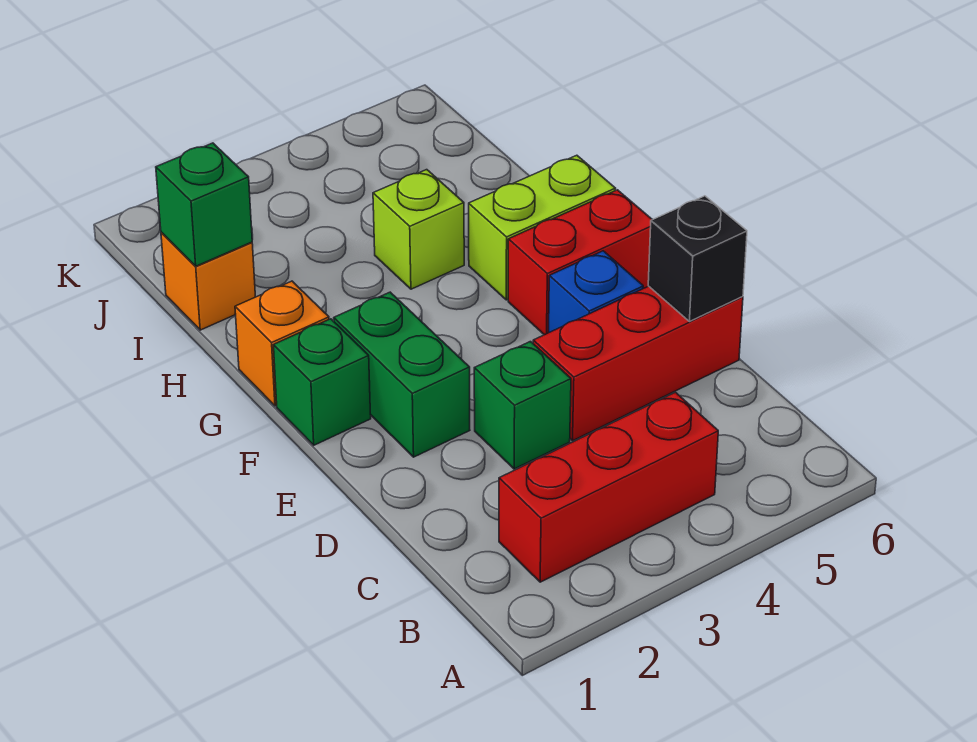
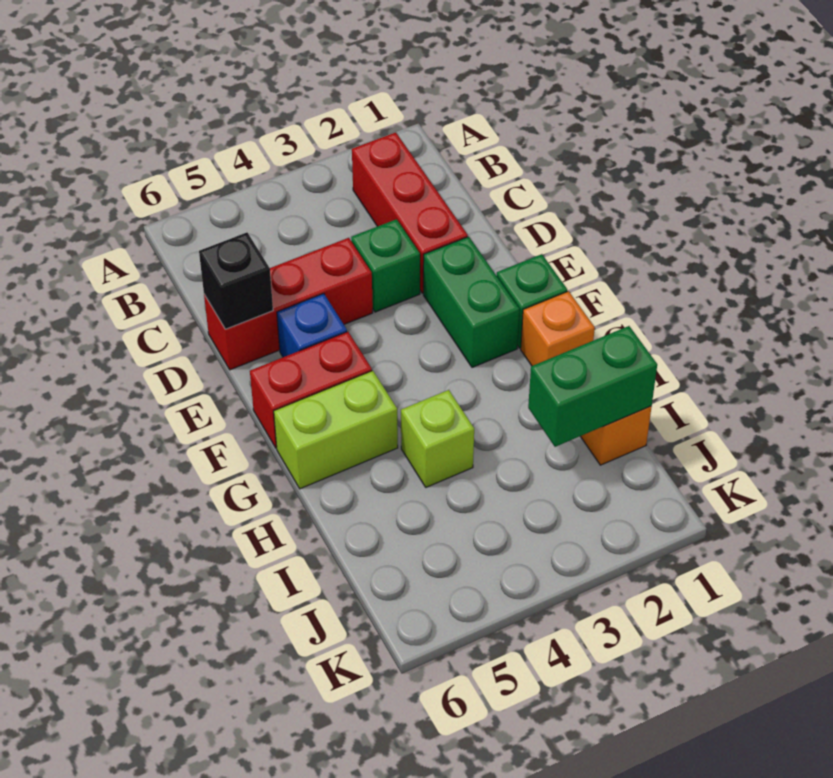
red brick B2:B4 level 1 -> red brick B2:D2 level 1
green brick I1 level 2 -> green brick I1:I2 level 2

